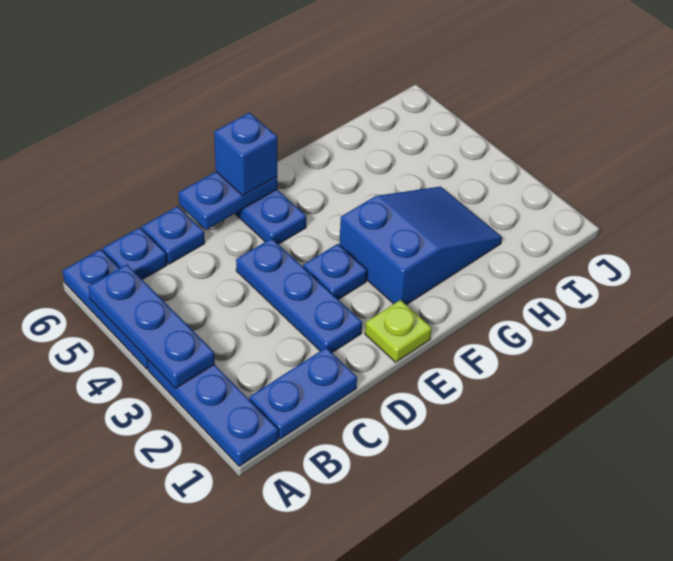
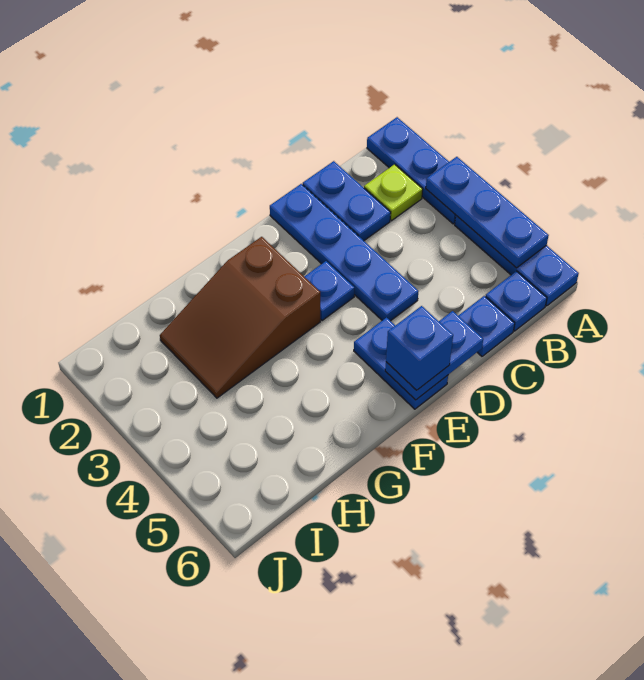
blue plate B1:C1 level 1 -> blue plate C1:C2 level 1
blue plate D2:D4 level 1 -> blue plate D1:D4 level 1
lime plate E1 level 1 -> lime plate B2 level 1
blue slope F2:H3 level 1 top F -> brown slope F2:H3 level 1 top F

